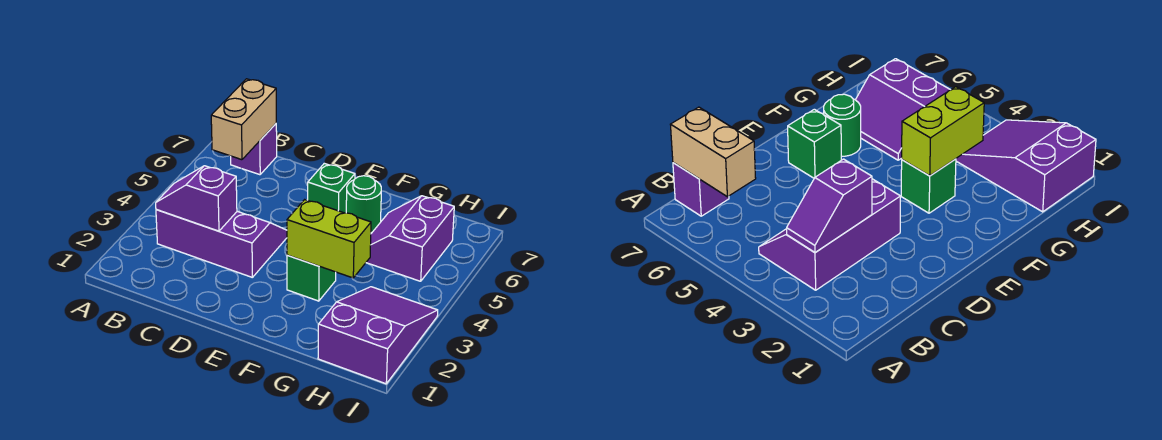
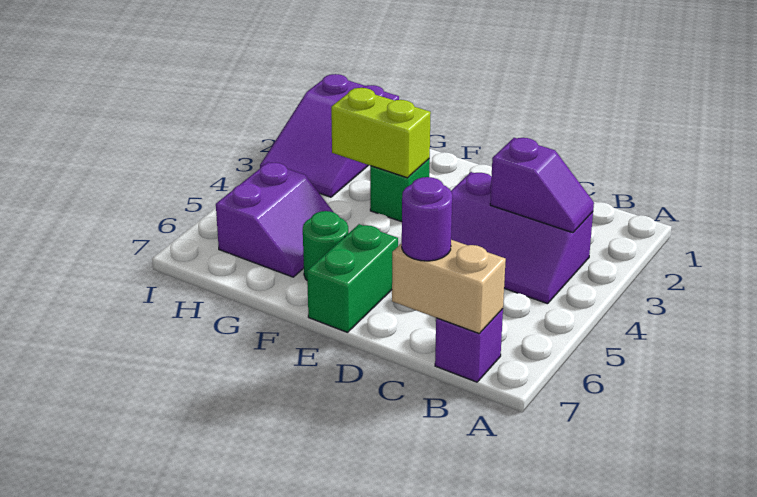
tan brick B6:B7 level 2 -> tan brick B7:C7 level 2
none -> purple round brick C7 level 3
green brick E6 level 1 -> green brick E6:E7 level 1

